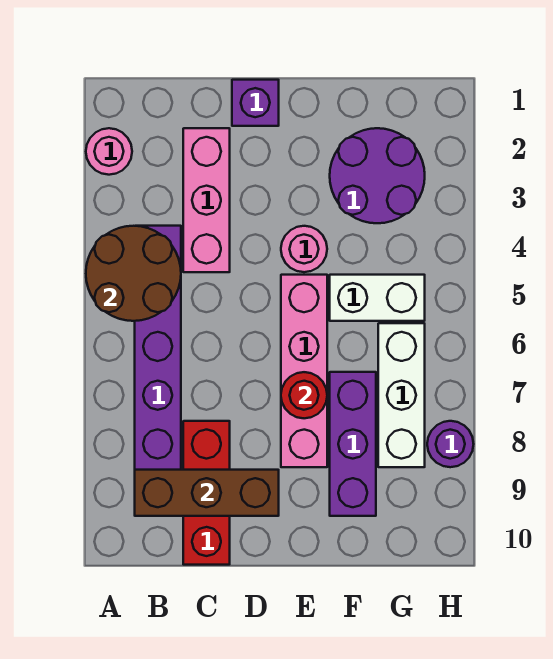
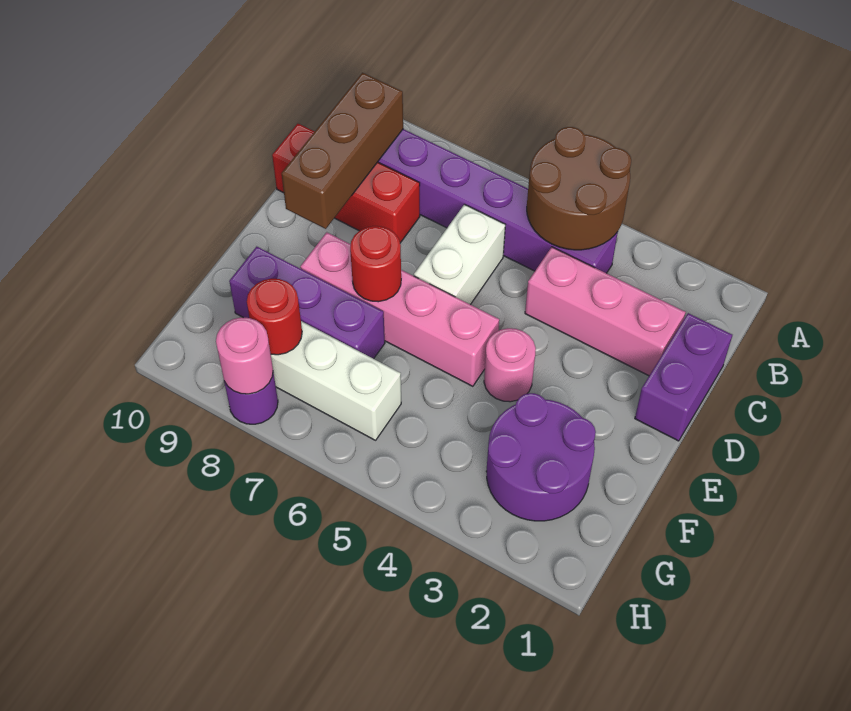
pink round brick A2 level 1 -> pink round brick H8 level 2
purple brick D1 level 1 -> purple brick C1:D1 level 1
white brick F5:G5 level 1 -> white brick C6:D6 level 1
none -> red round brick G8 level 2

